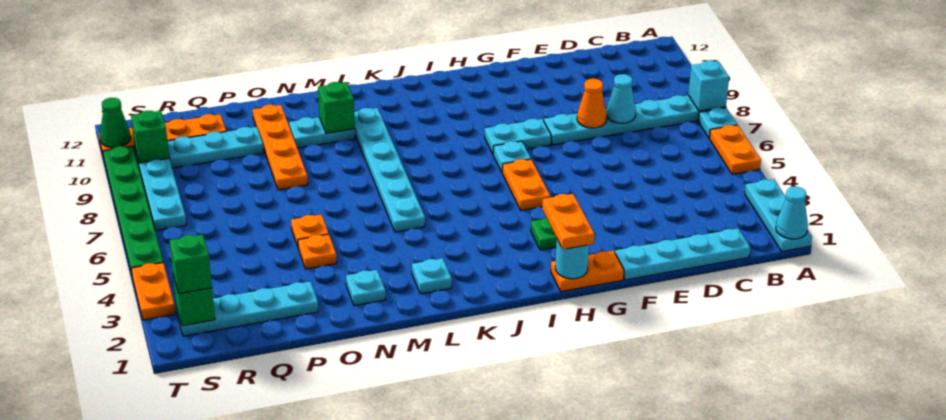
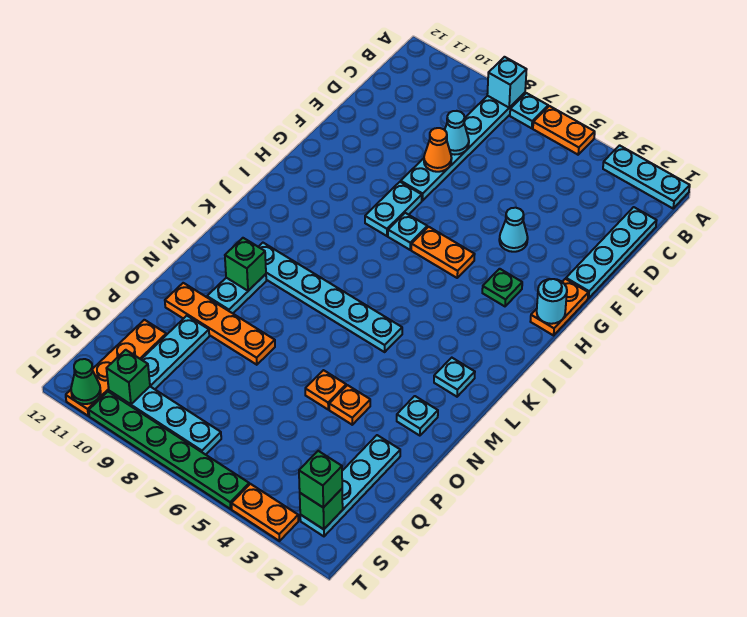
cyan cone A1 level 2 -> cyan cone F4 level 1
orange plate H1:H2 level 3 -> none

